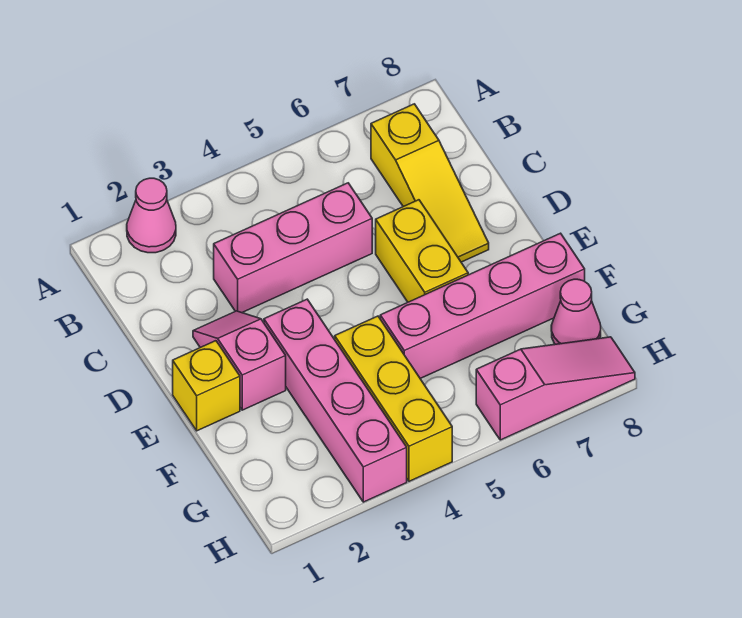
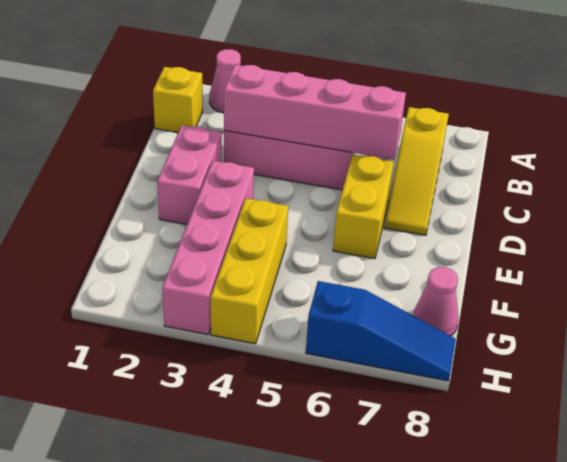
pink slope D2:E2 level 1 top E -> pink brick D2:E2 level 1
yellow brick E1 level 1 -> yellow brick B1 level 1
pink brick F5:F8 level 1 -> pink brick C3:C6 level 2
pink slope H6:H8 level 1 top 6 -> blue slope H6:H8 level 1 top 6

